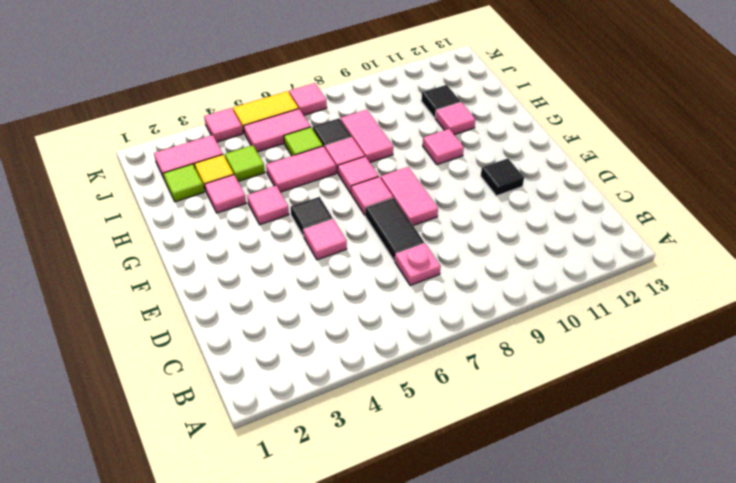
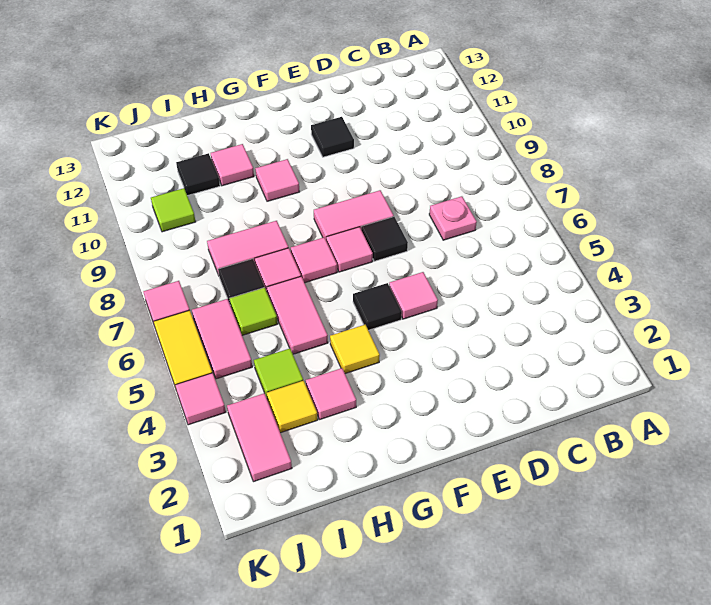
black tile D7:E7 level 1 -> black tile E7 level 1
pink tile G4 level 1 -> yellow tile G4 level 1
lime tile I2 level 1 -> lime tile J10 level 1

